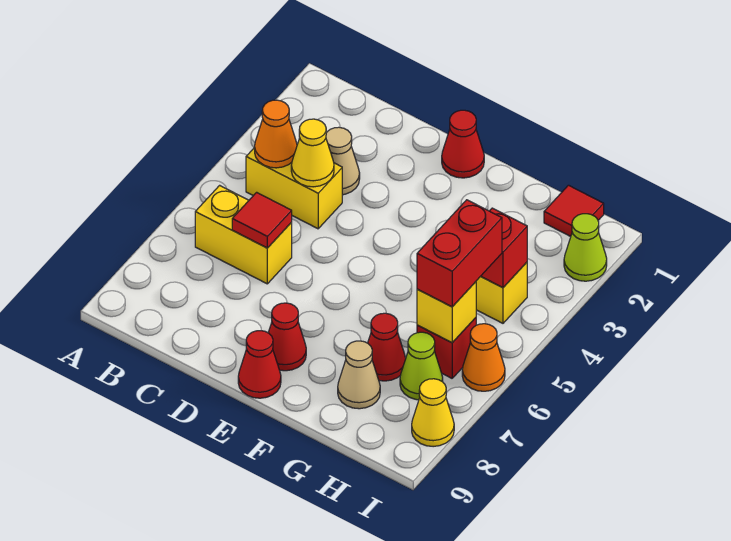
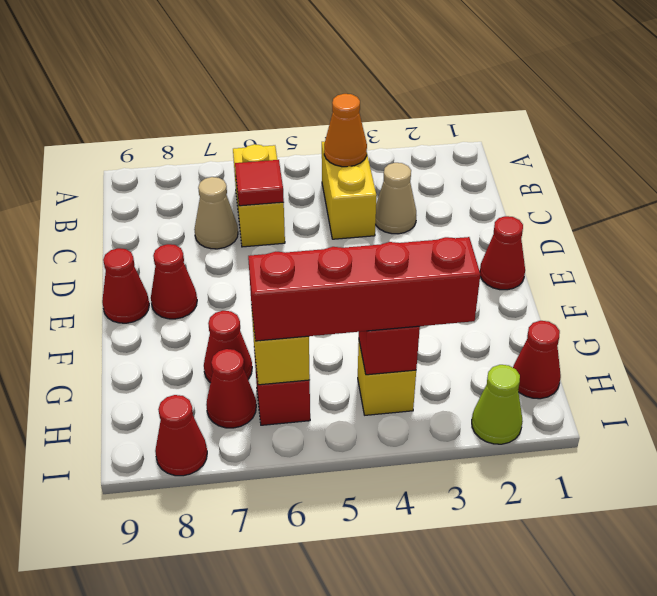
yellow cone C4 level 2 -> none
tan cone G8 level 1 -> tan cone C7 level 1
red tile H1 level 1 -> red cone H1 level 1
red brick H5:H6 level 3 -> red brick H3:H6 level 3
lime cone H7 level 1 -> red cone H7 level 1
orange cone I6 level 1 -> none
yellow cone I8 level 1 -> red cone I8 level 1

